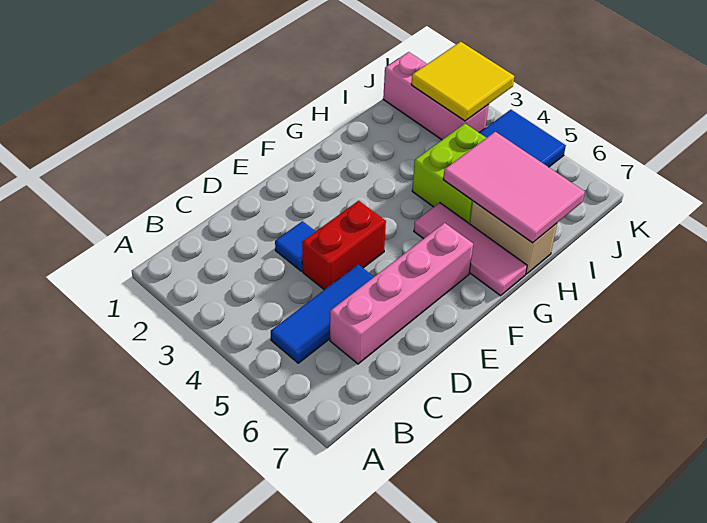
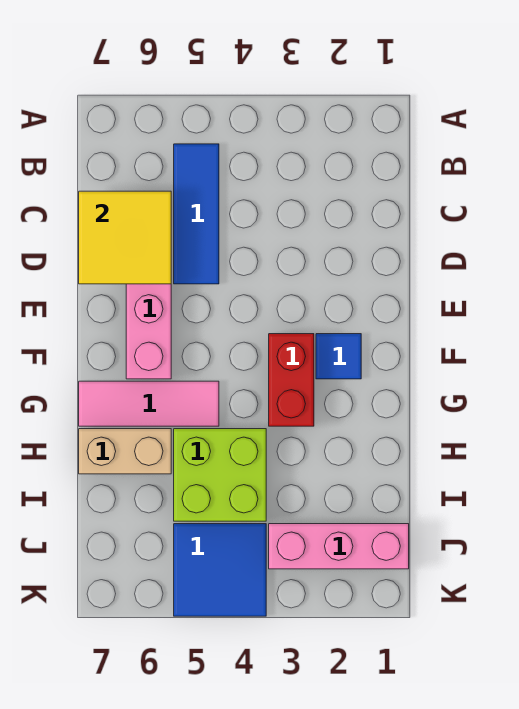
blue tile D3 level 1 -> blue tile F2 level 1
red brick D4:E4 level 1 -> red brick F3:G3 level 1
pink tile H5:I7 level 2 -> none
yellow tile J2:K3 level 2 -> yellow tile C6:D7 level 2

